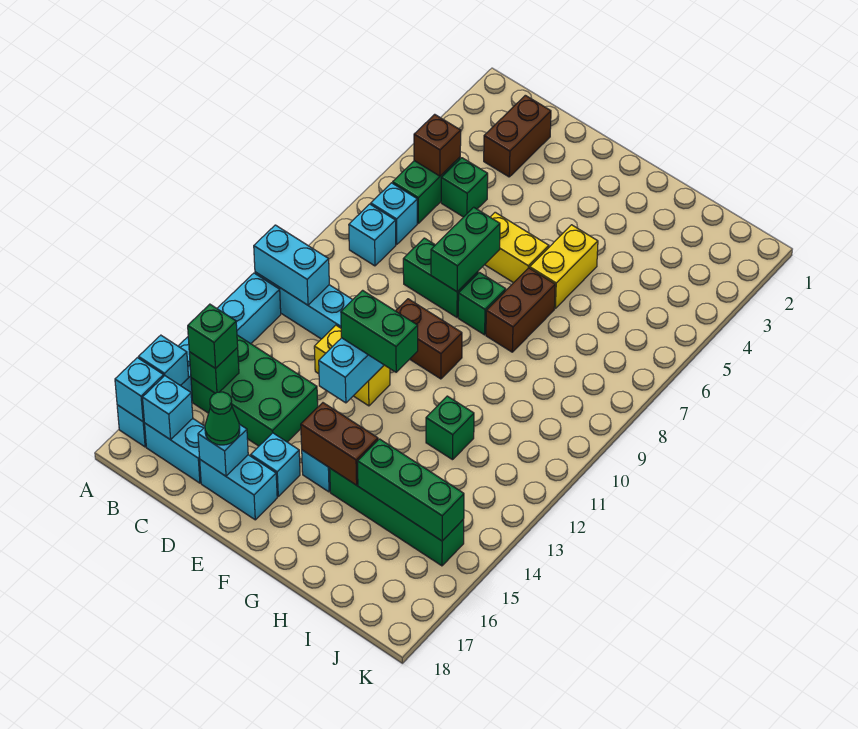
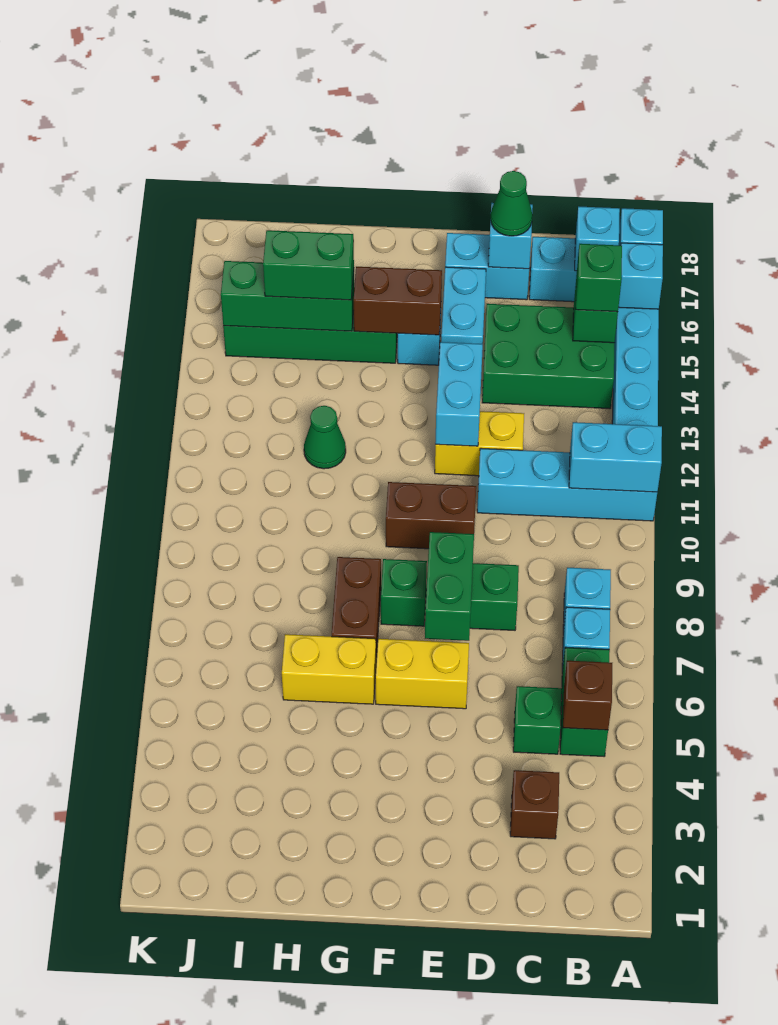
brown brick C2:C3 level 1 -> brown brick C3 level 1
green brick E12:F12 level 3 -> green brick H15:I15 level 3
cyan brick E16 level 1 -> cyan brick E15:E16 level 1
yellow brick G5:G6 level 1 -> yellow brick G6:H6 level 1
green brick H12 level 1 -> green cone H12 level 1

